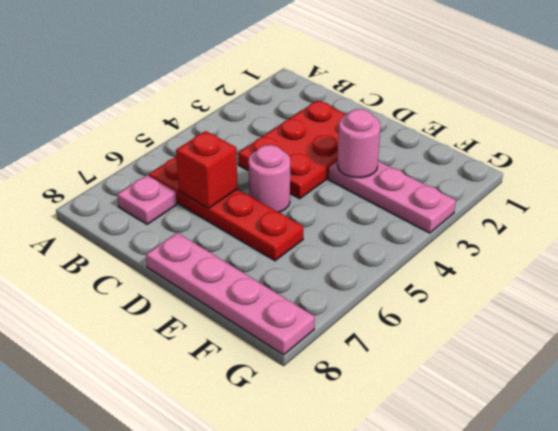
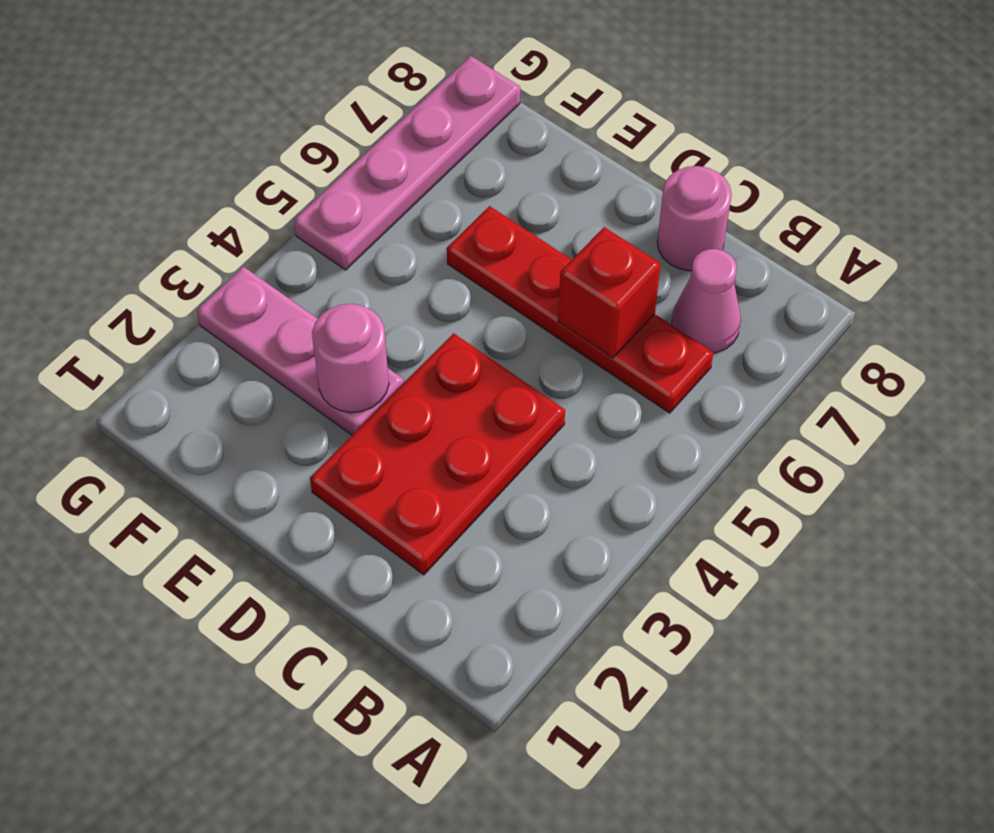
pink plate B7 level 1 -> pink cone B7 level 1
pink round brick D5 level 1 -> pink round brick C8 level 1
pink plate D8:G8 level 1 -> pink plate G5:G8 level 1

